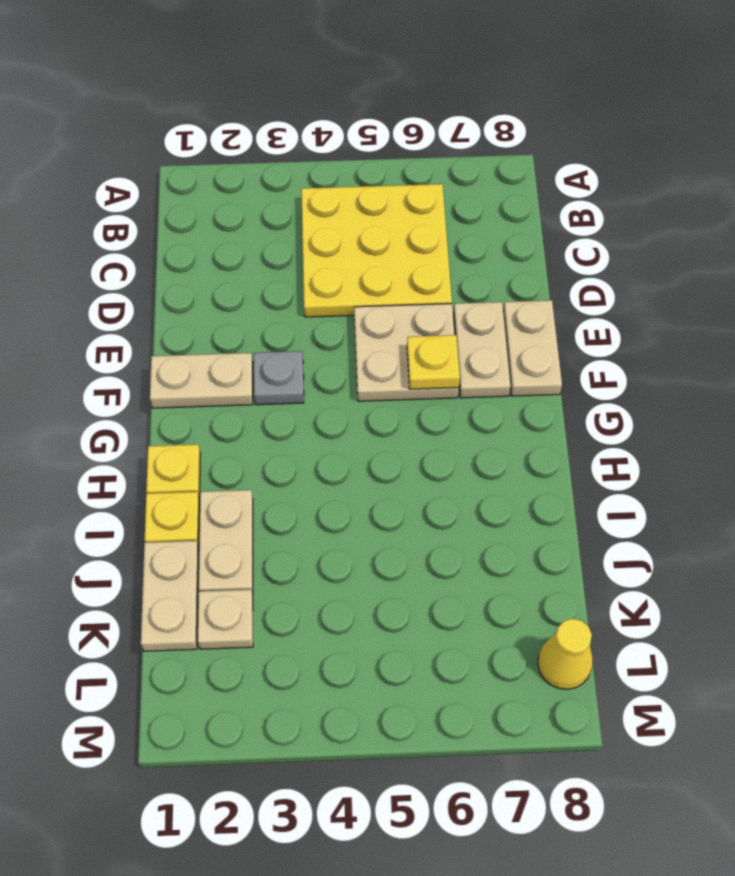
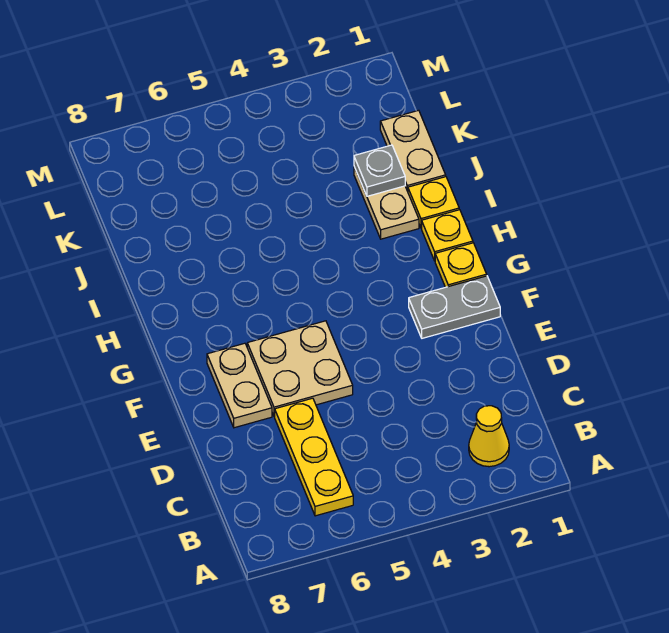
yellow plate B4:D6 level 1 -> yellow plate B6:D6 level 1
tan plate E8:F8 level 1 -> none
tan plate F1:F2 level 1 -> grey plate F1:F2 level 1
grey plate F3 level 1 -> grey plate J2 level 2
yellow plate F6 level 2 -> yellow plate G1 level 1
tan plate K2 level 1 -> none
yellow cone L8 level 1 -> yellow cone B2 level 1

